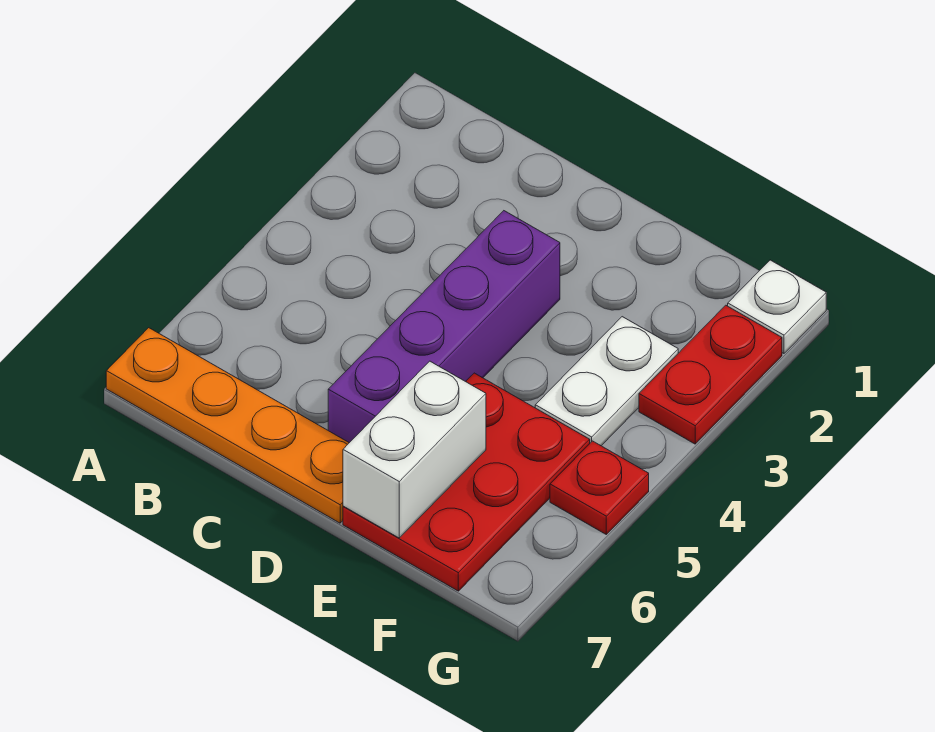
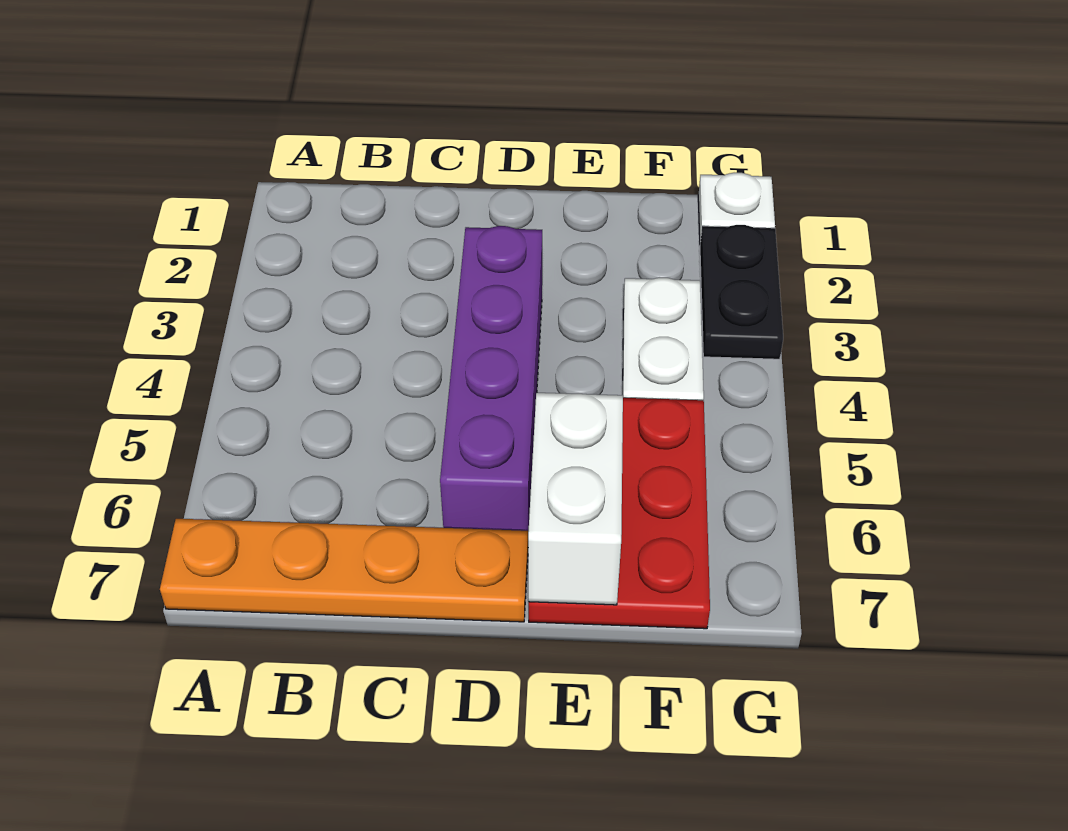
red plate G2:G3 level 1 -> black plate G2:G3 level 1
red plate G5 level 1 -> none

